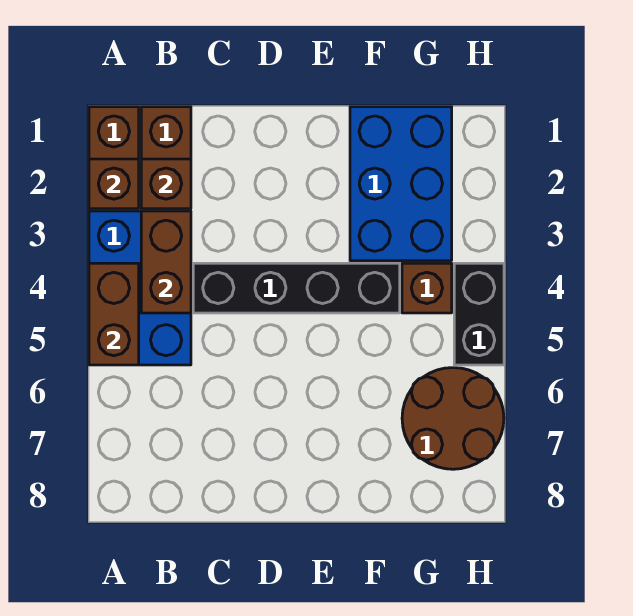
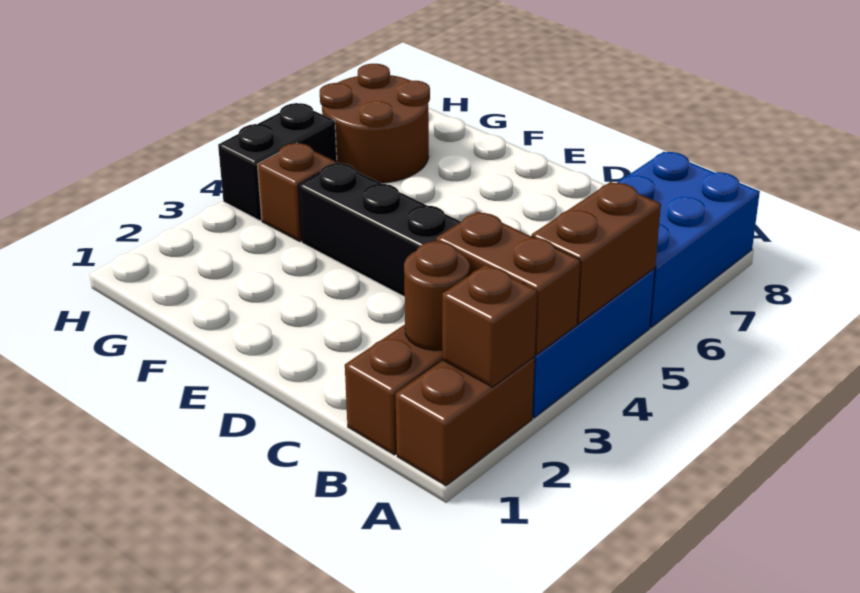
brown brick B2 level 2 -> brown round brick B2 level 2
brown brick B3:B4 level 2 -> brown brick A3:B3 level 2
blue brick F1:G3 level 1 -> blue brick A6:B8 level 1

